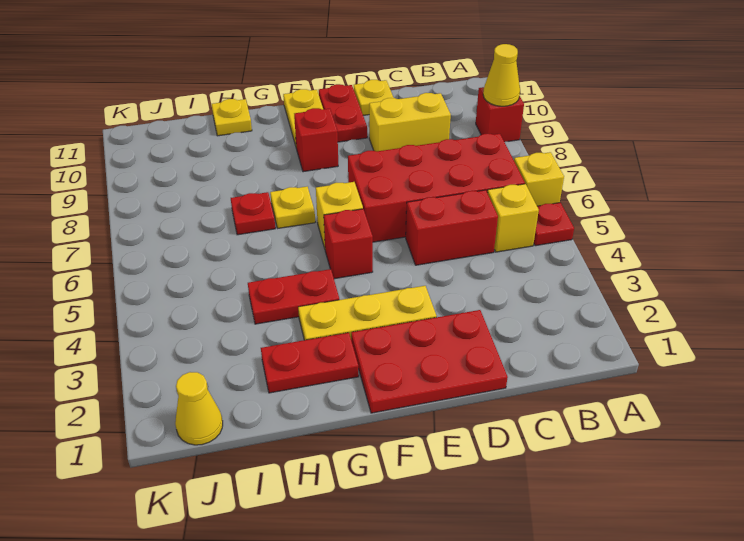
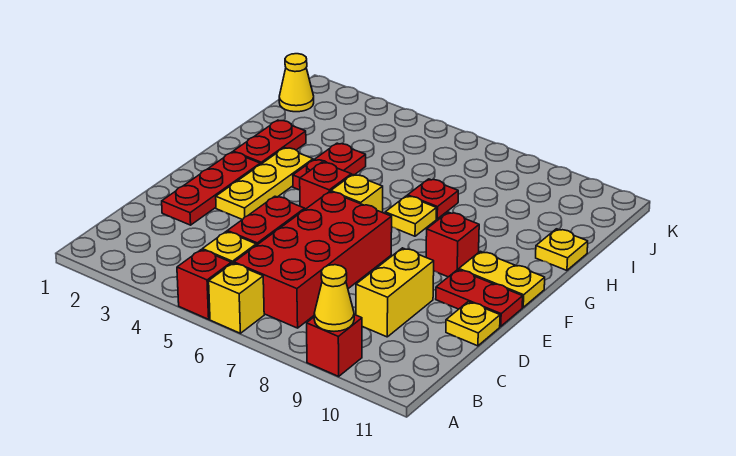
red plate A5 level 1 -> red brick A5 level 1
red plate D1:F2 level 1 -> red plate D2:F2 level 1

